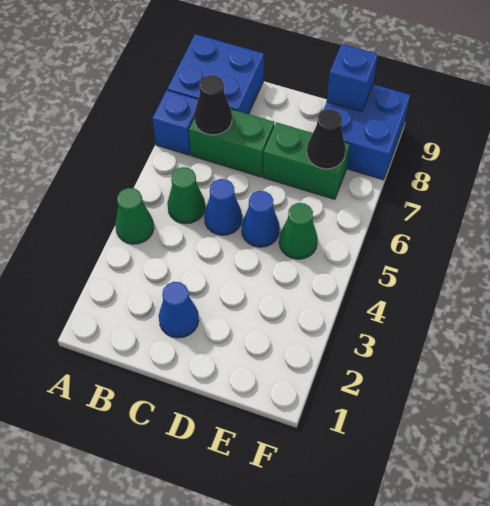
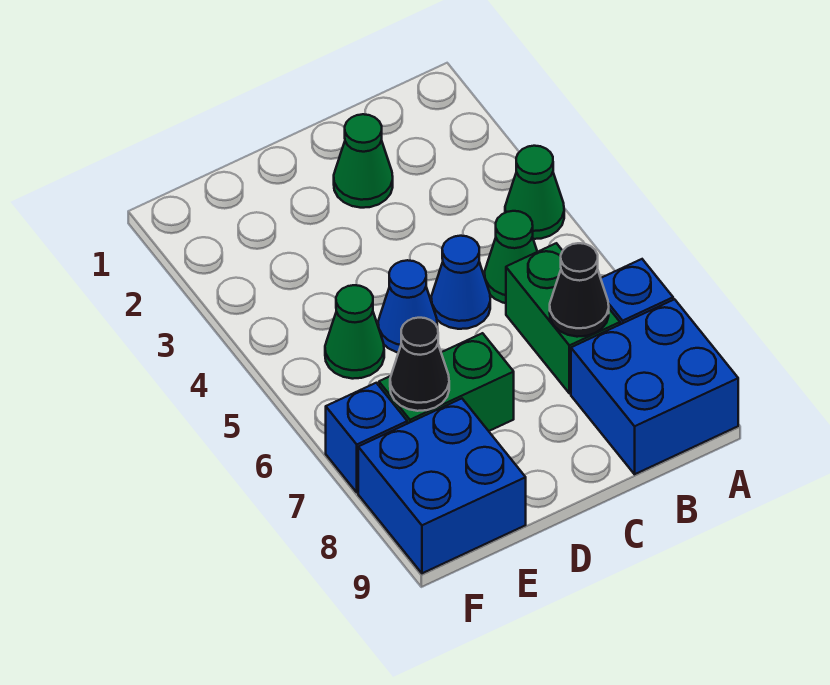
green brick B7:C7 level 1 -> green brick B6:B7 level 1
blue cone C2 level 1 -> green cone C2 level 1
blue brick E9 level 2 -> blue brick F7 level 1

